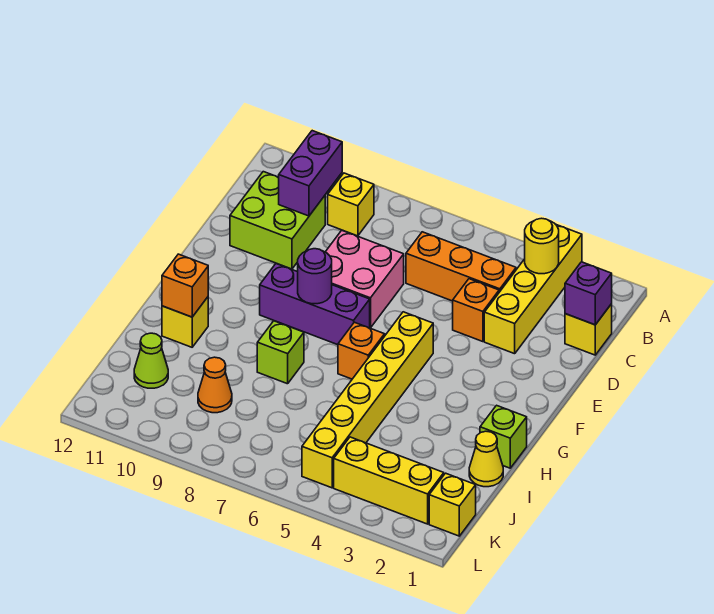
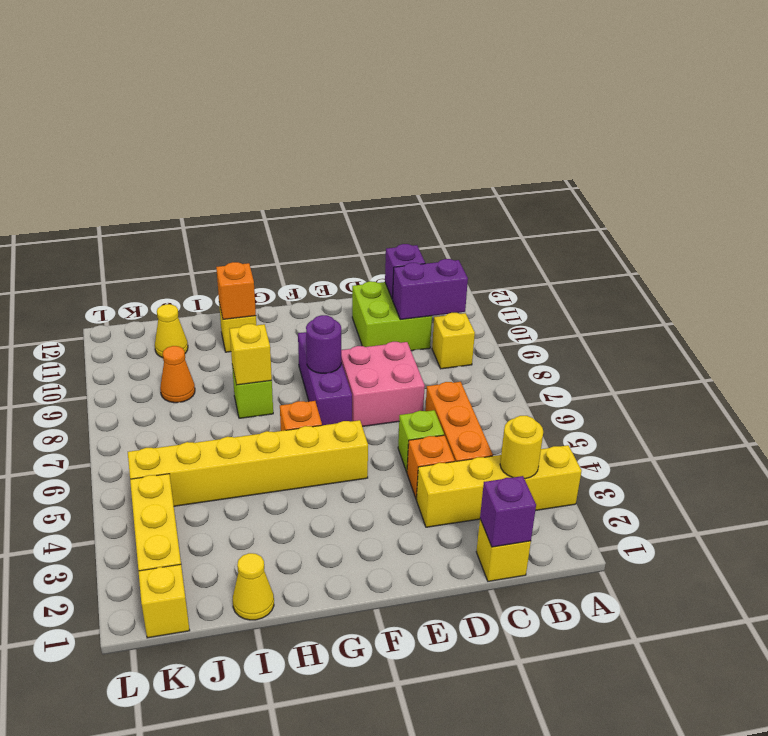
none -> purple brick C11 level 2
lime brick H1 level 1 -> lime brick D5 level 1
none -> yellow brick H8 level 2
lime cone J11 level 1 -> yellow cone J11 level 1

